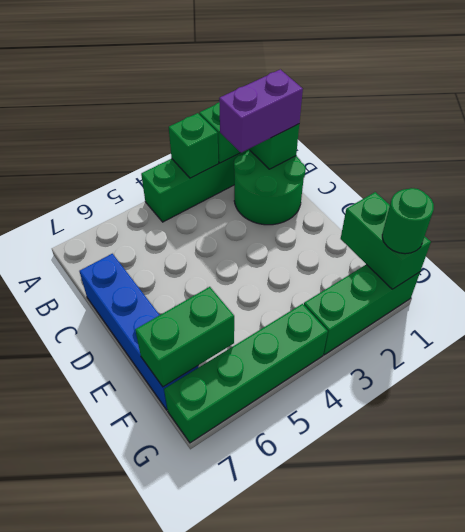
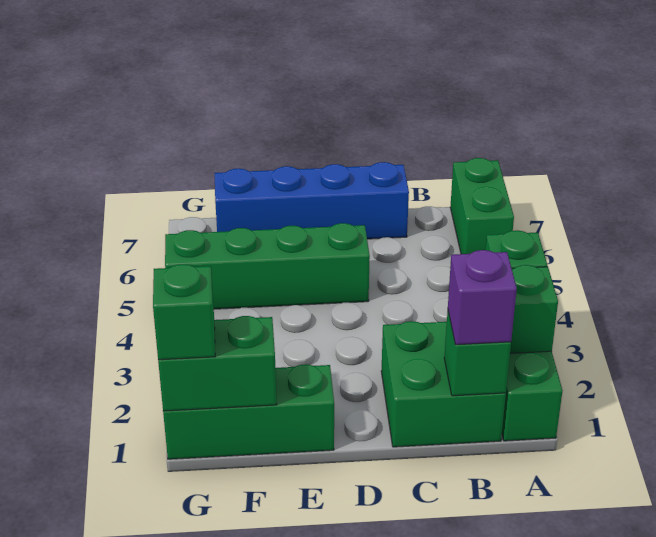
green round brick B1:C2 level 1 -> green brick B1:C2 level 1
purple brick B1:B2 level 3 -> purple brick B1 level 3
green brick F6:F7 level 2 -> green brick A6:A7 level 1
green brick G1:G3 level 1 -> green brick E1:G1 level 1
green round brick G1 level 3 -> green brick G1 level 3
green brick G4:G7 level 1 -> green brick D5:G5 level 1

